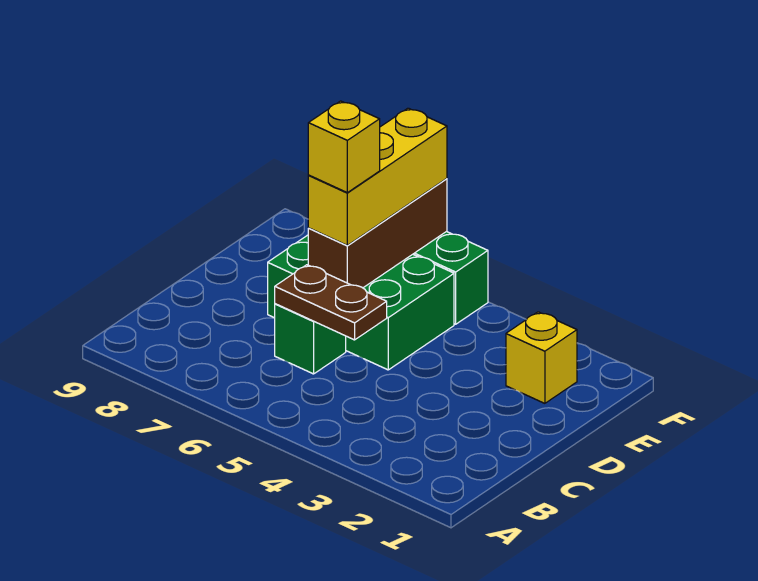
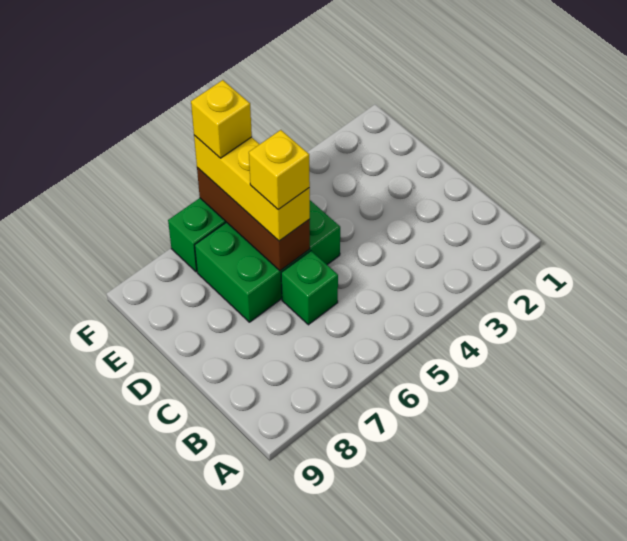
brown plate C5:C6 level 2 -> none
yellow brick E2 level 1 -> yellow brick F6 level 4

